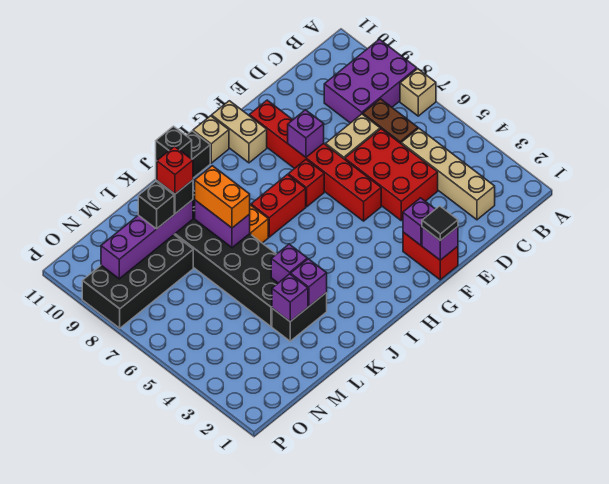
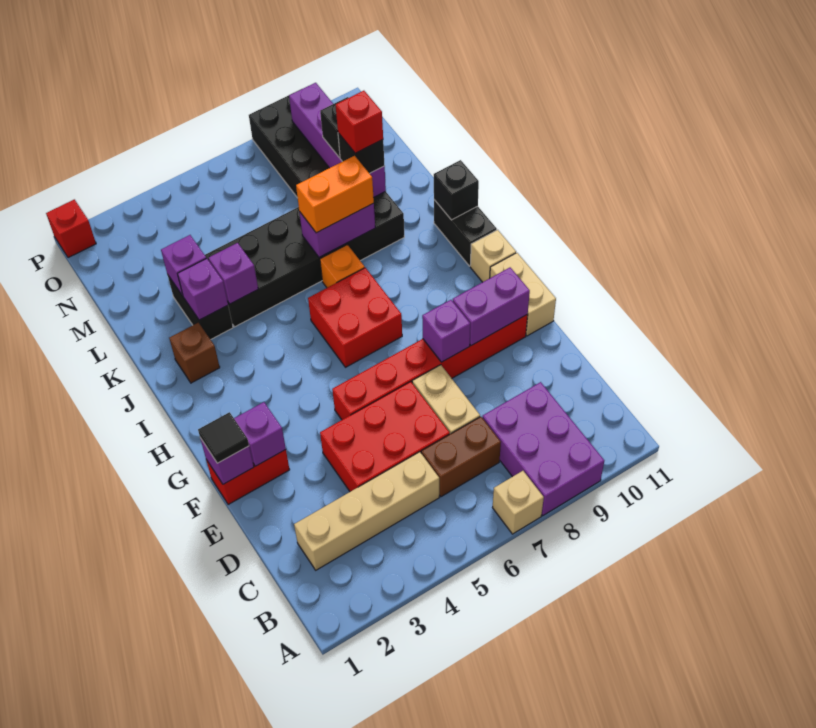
none -> purple brick F9:F10 level 2
red brick G7 level 1 -> red brick P1 level 1
tan brick G10:G11 level 1 -> tan brick F11:G11 level 1
red brick H7:I7 level 1 -> red brick H6:I7 level 1
none -> brown brick J2 level 1

